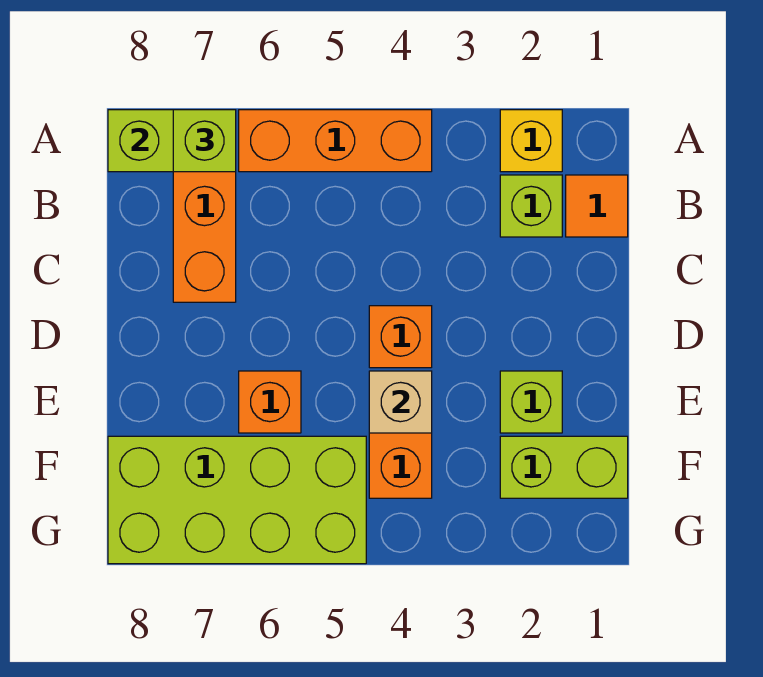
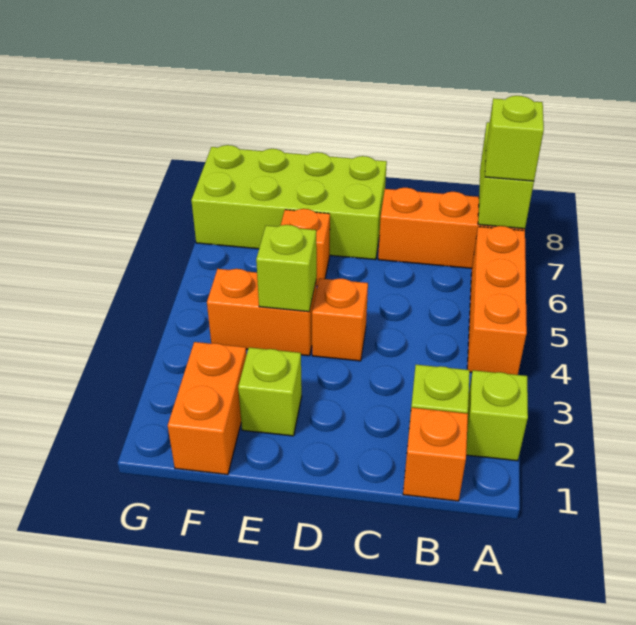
yellow brick A2 level 1 -> lime brick A2 level 1
orange tile B1 level 1 -> orange brick B1 level 1
tan brick E4 level 2 -> lime brick E4 level 2
lime brick F1:F2 level 1 -> orange brick F1:F2 level 1
lime brick F5:G8 level 1 -> lime brick D7:G8 level 1

